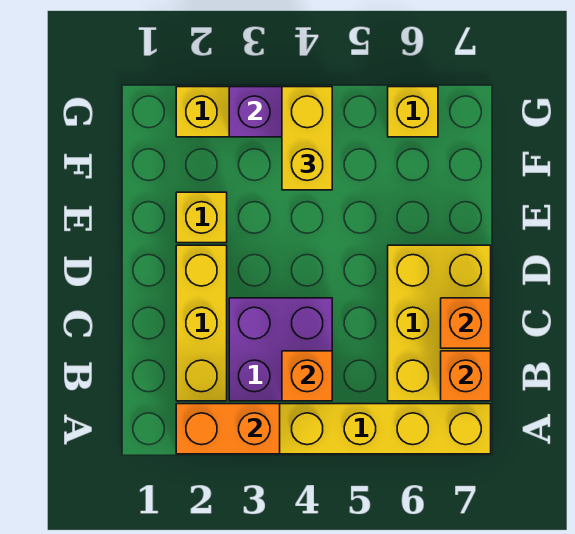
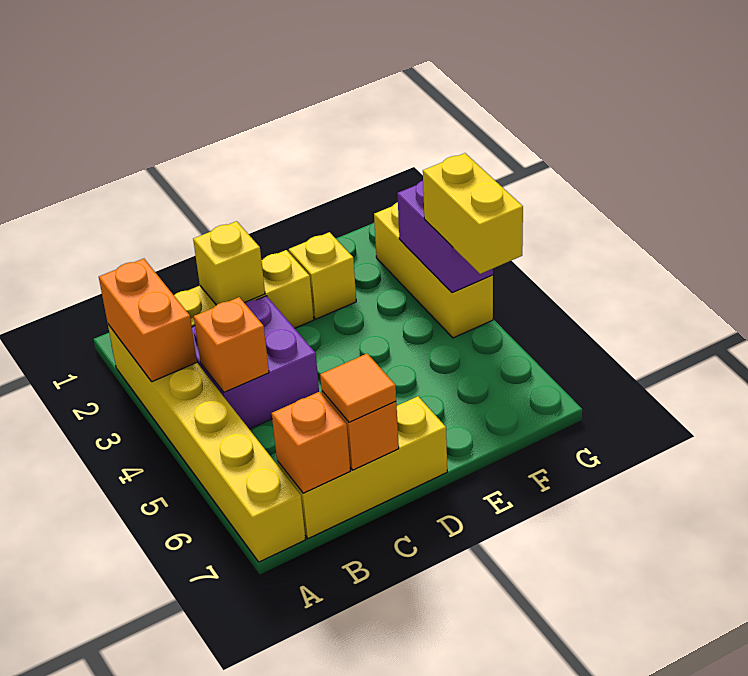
yellow brick B6:D7 level 1 -> yellow brick B7:D7 level 1
none -> orange tile C7 level 3
yellow brick F4:G4 level 3 -> yellow brick G4:G5 level 3
yellow brick G6 level 1 -> yellow brick C2 level 2

